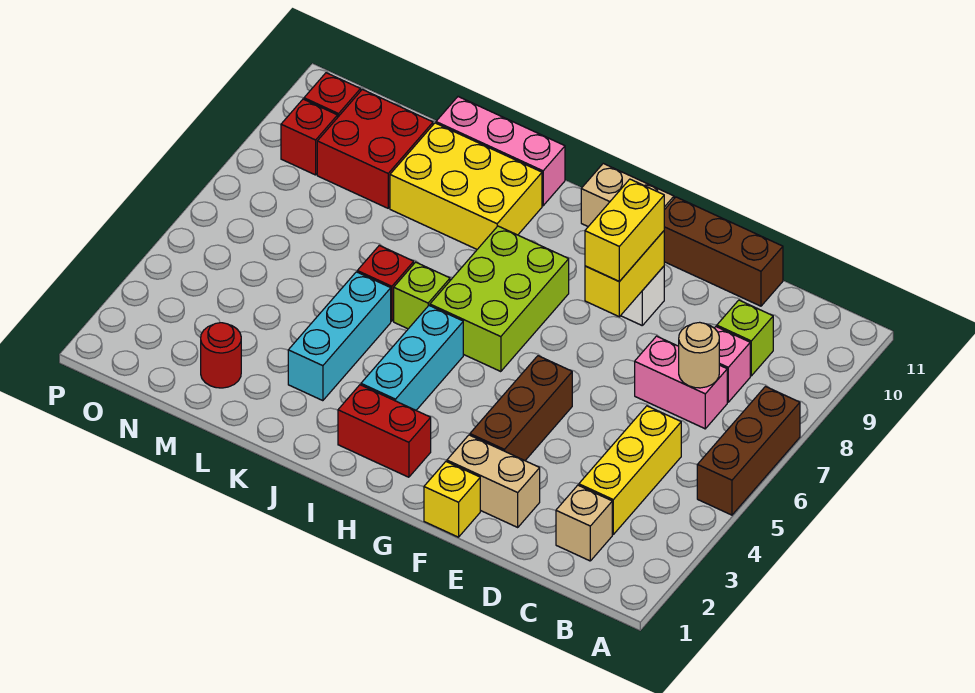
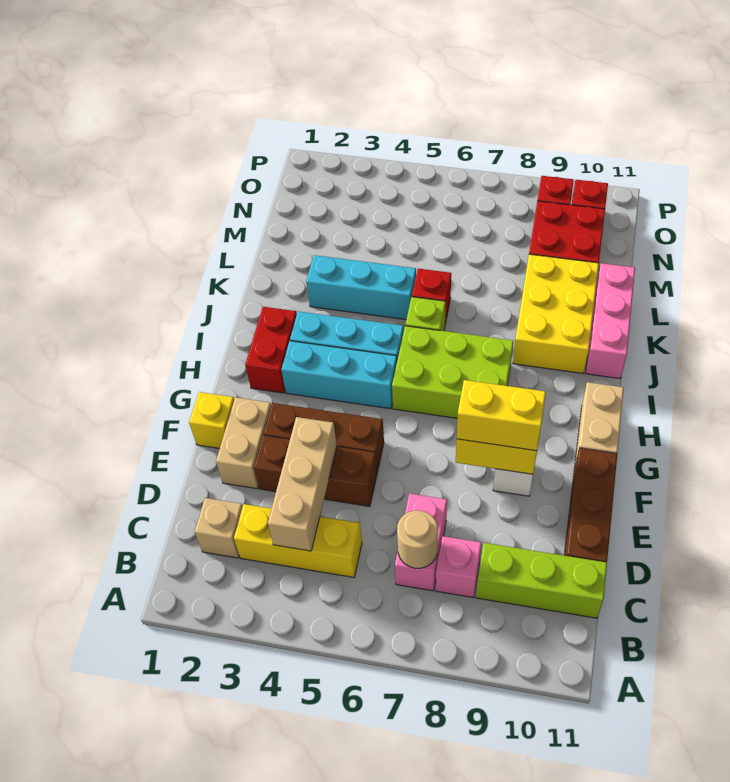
brown brick A5:A7 level 1 -> brown brick E3:E5 level 1
none -> tan brick C4:E4 level 2
lime brick C9 level 1 -> lime brick C9:C11 level 1
none -> cyan brick H3:H5 level 1
red round brick M2 level 1 -> none

